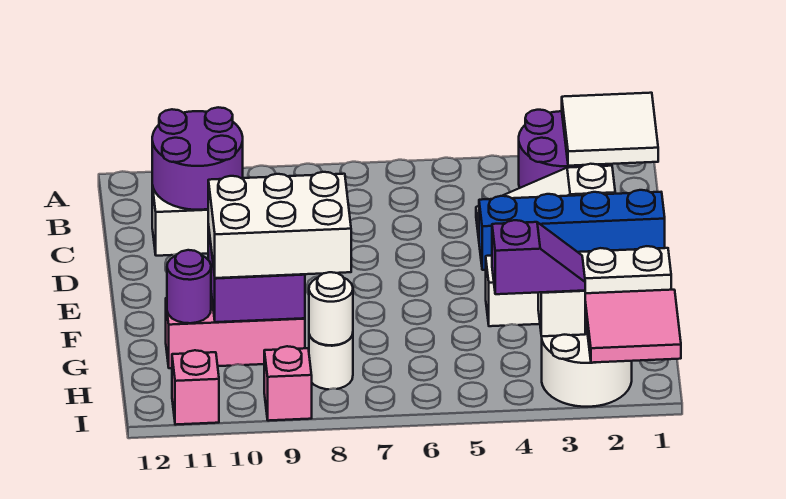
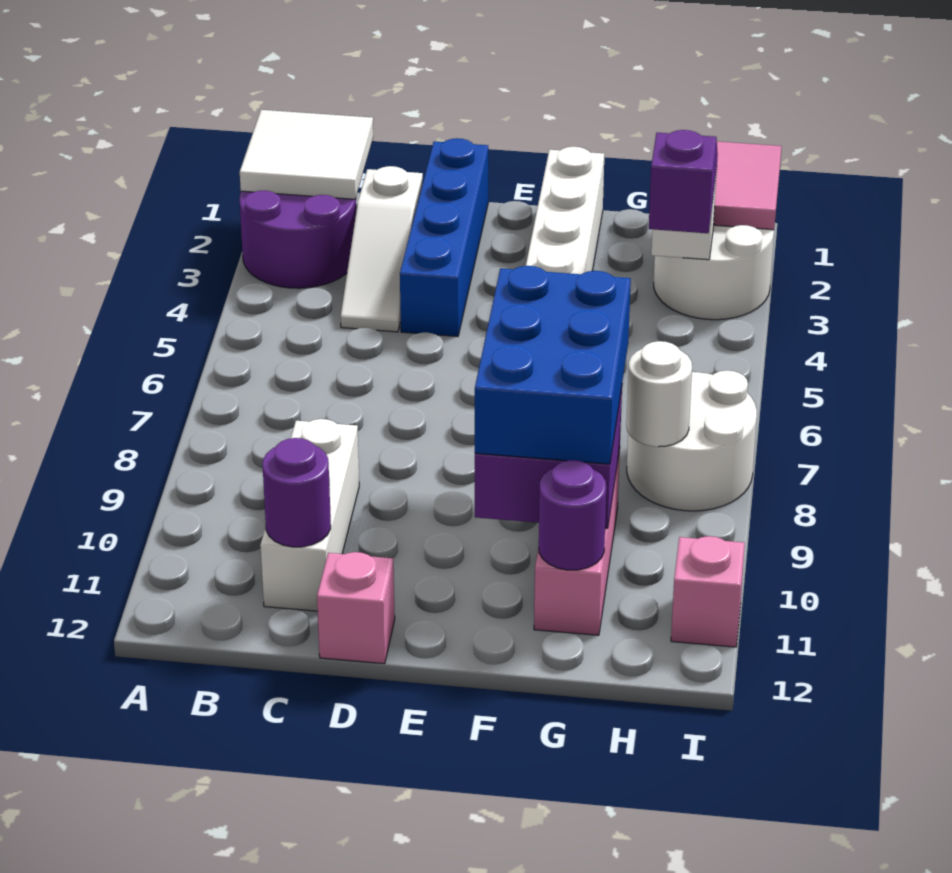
purple round brick B10:C11 level 2 -> purple round brick C11 level 2
white brick F8:G10 level 3 -> blue brick F8:G10 level 3
white round brick H8 level 1 -> white round brick H7:I8 level 1
pink brick I9 level 1 -> pink brick D12 level 1

